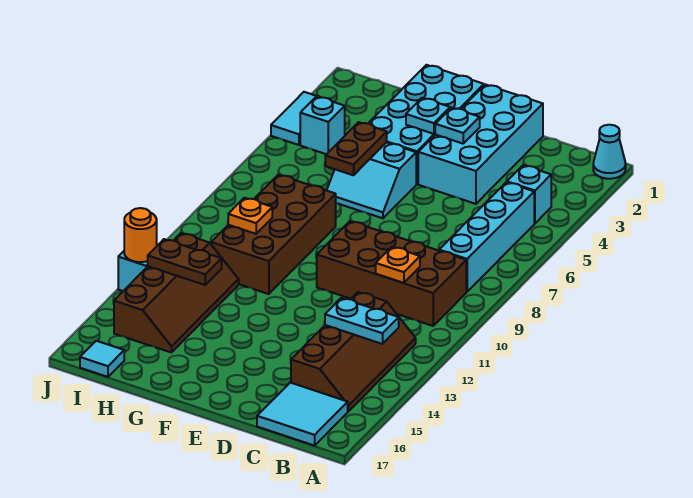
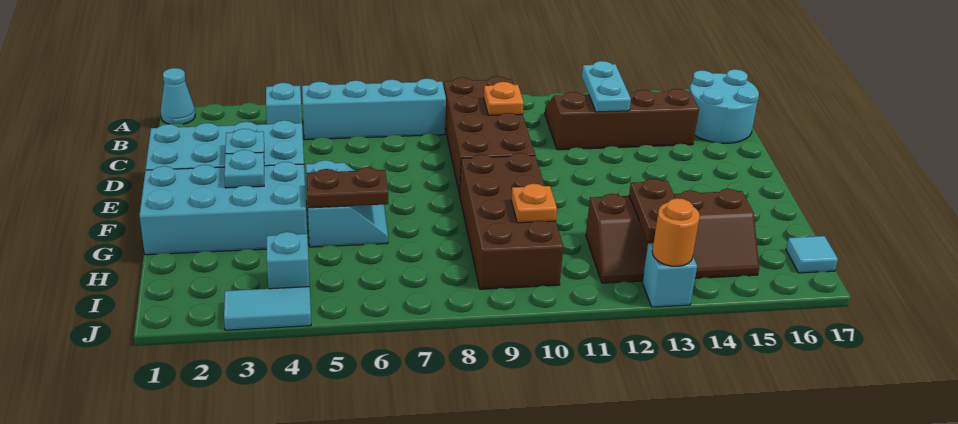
cyan tile B16:C17 level 1 -> cyan round brick B16:C17 level 1
brown brick G8:H11 level 1 -> brown brick F9:I10 level 1
brown slope H12:I15 level 1 top I -> brown slope H12:I15 level 1 top H

